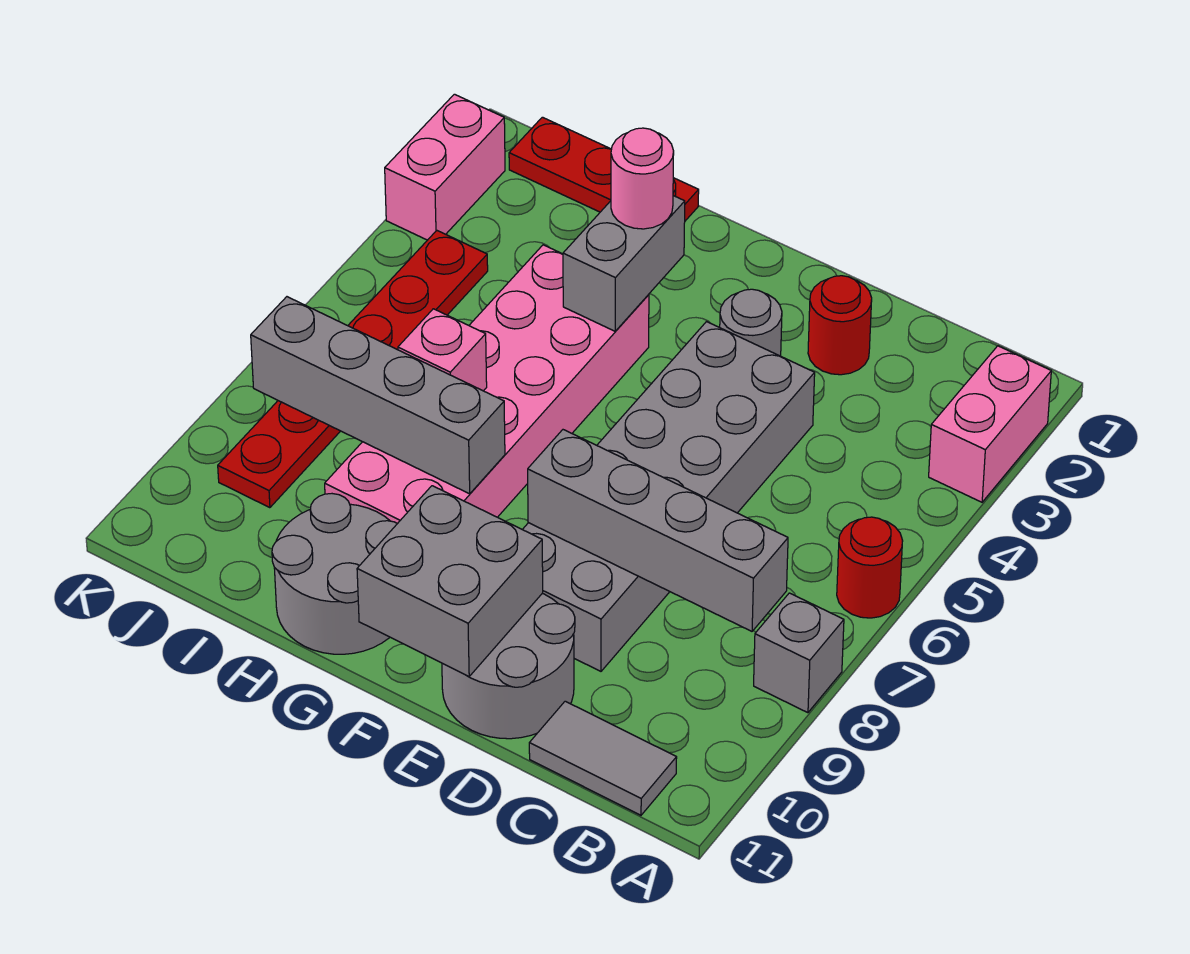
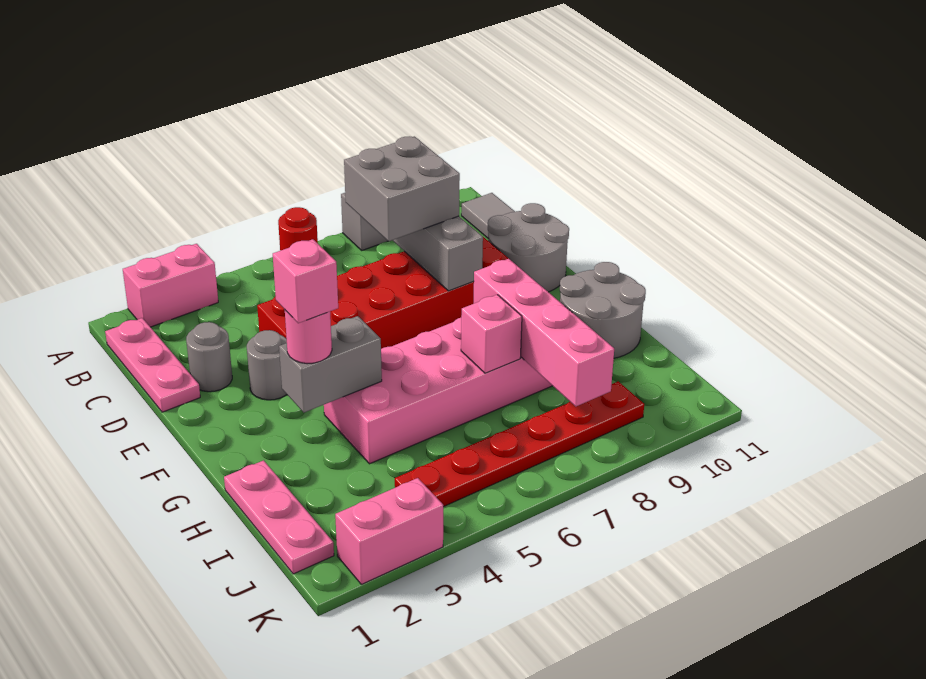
none -> pink plate B1:D1 level 1
red round brick D2 level 1 -> grey round brick D2 level 1
grey brick D4:E9 level 1 -> red brick D4:E9 level 1
grey brick E10:F11 level 2 -> grey brick C7:D8 level 3
none -> pink brick G3 level 4
grey brick G8:J8 level 2 -> pink brick G8:J8 level 2
red plate H1:J1 level 1 -> pink plate H1:J1 level 1

